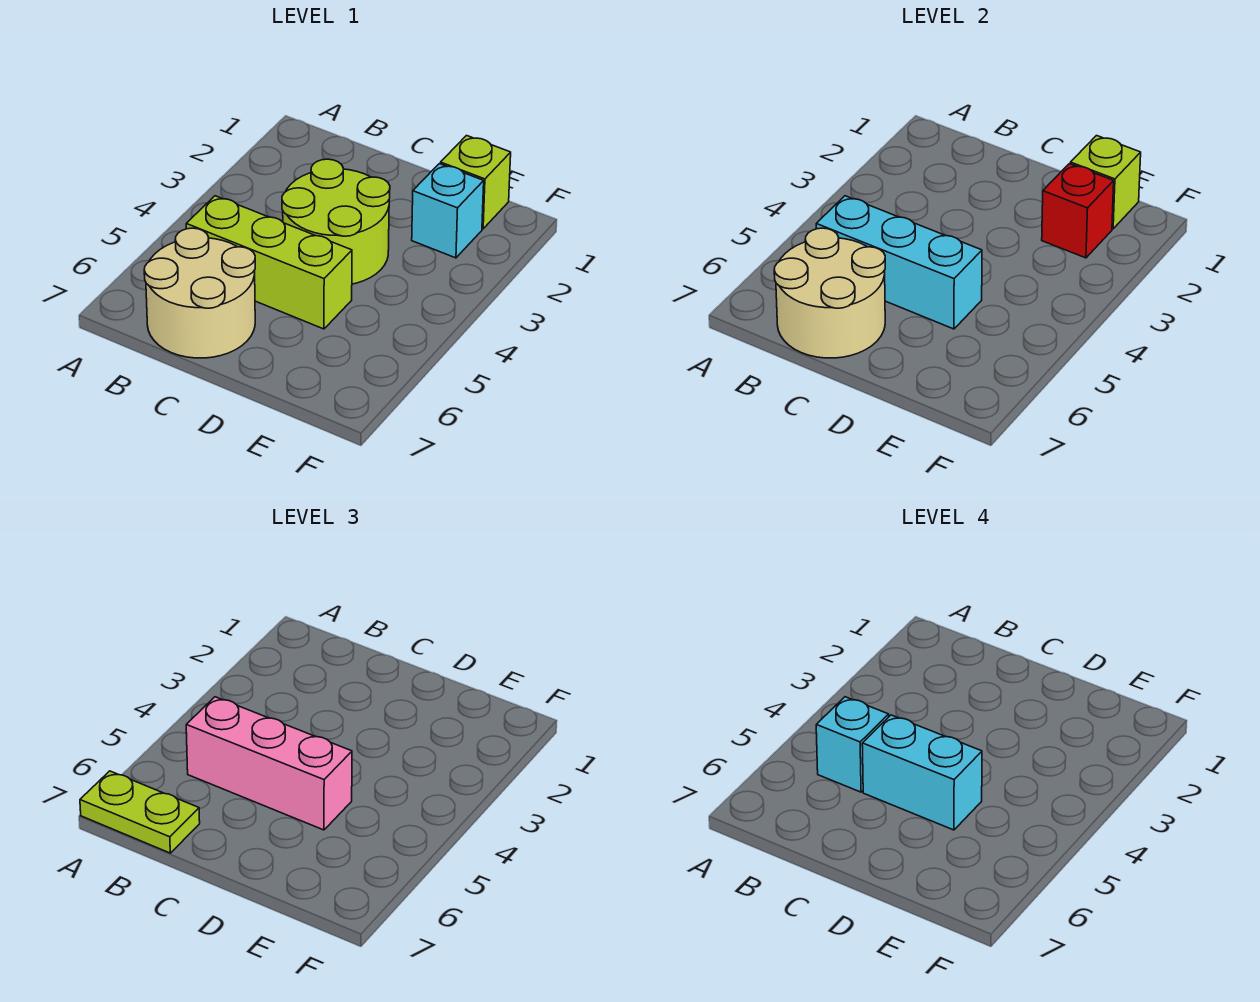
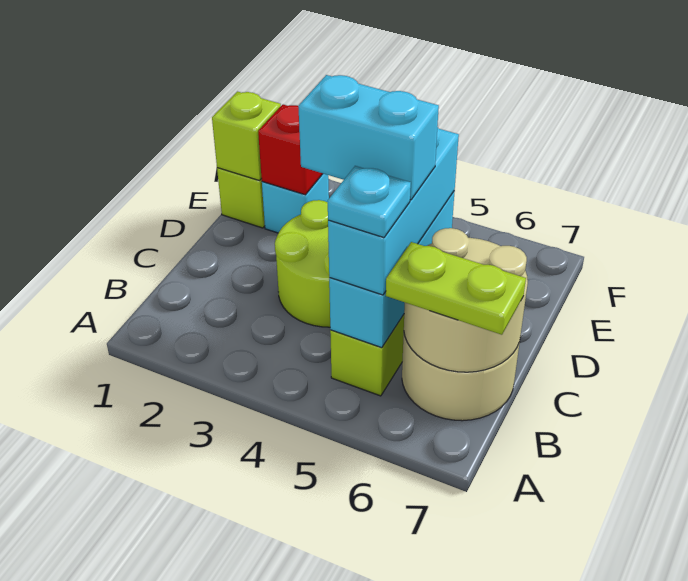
lime plate A7:B7 level 3 -> lime plate B6:B7 level 3
pink brick B5:D5 level 3 -> cyan brick B5:D5 level 3
cyan brick B5 level 4 -> cyan plate B5 level 4
cyan brick C5:D5 level 4 -> cyan brick C4:C5 level 4

